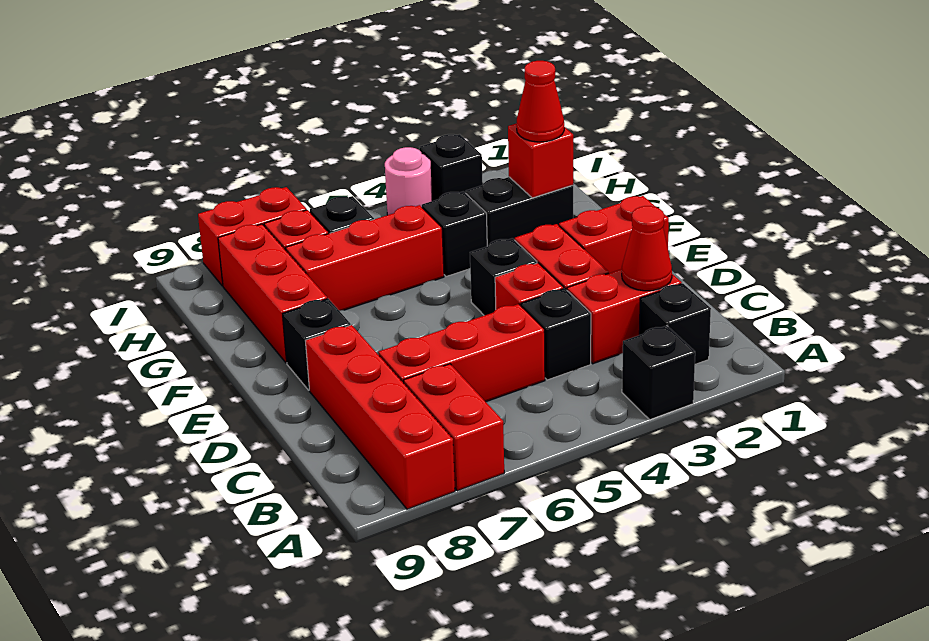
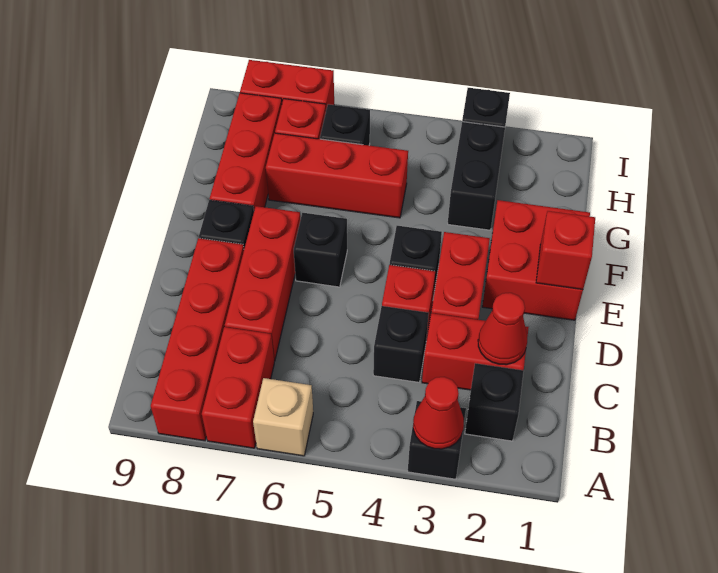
none -> tan brick A6 level 1
red brick C5:C7 level 1 -> red brick C7:E7 level 1
red brick E1:E2 level 1 -> red brick E1:F2 level 1
black brick G2:G3 level 1 -> black brick G3:H3 level 1
red brick G2 level 2 -> red brick E1 level 2
red cone G2 level 3 -> red cone A3 level 2
black brick G4 level 1 -> black brick E6 level 1
pink round brick I4 level 1 -> none

